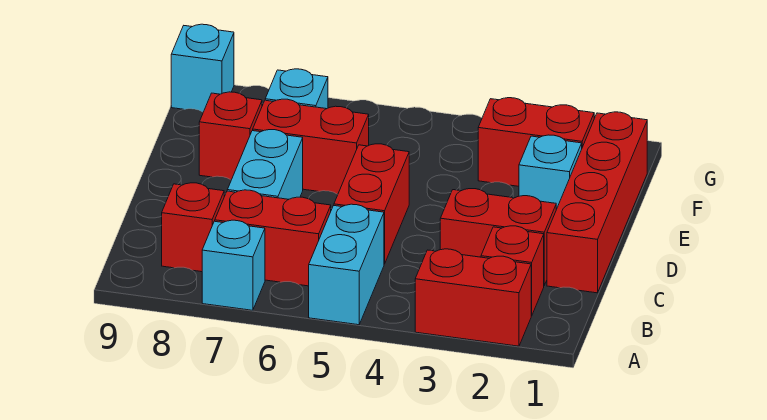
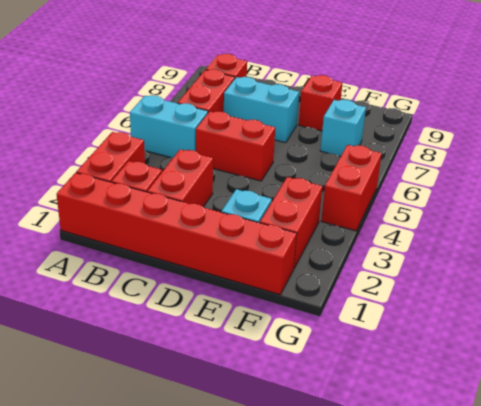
cyan brick A7 level 1 -> none
red brick C1:F1 level 1 -> red brick A1:F1 level 1
red brick E6:E7 level 1 -> red brick G4:G5 level 1
cyan brick G9 level 1 -> none

